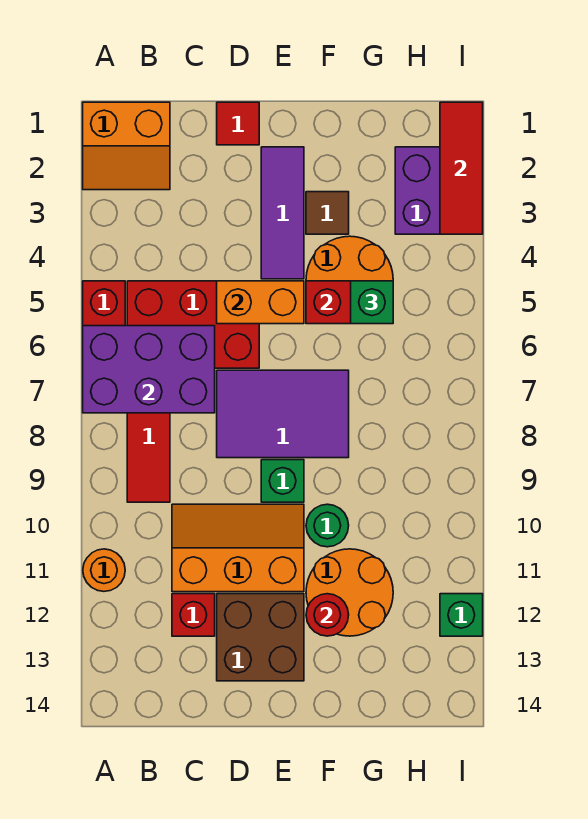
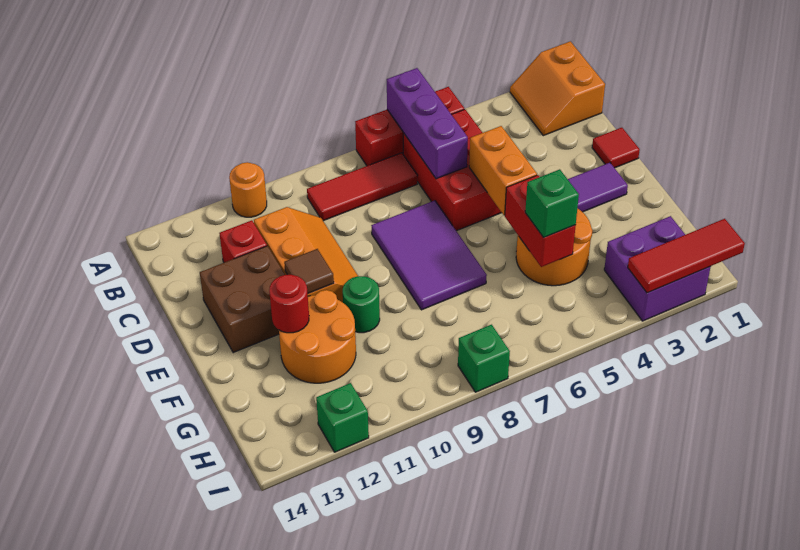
purple brick A6:C7 level 2 -> purple brick A6:C6 level 2
green brick E9 level 1 -> green brick I8 level 1
brown tile F3 level 1 -> brown tile E11 level 2

